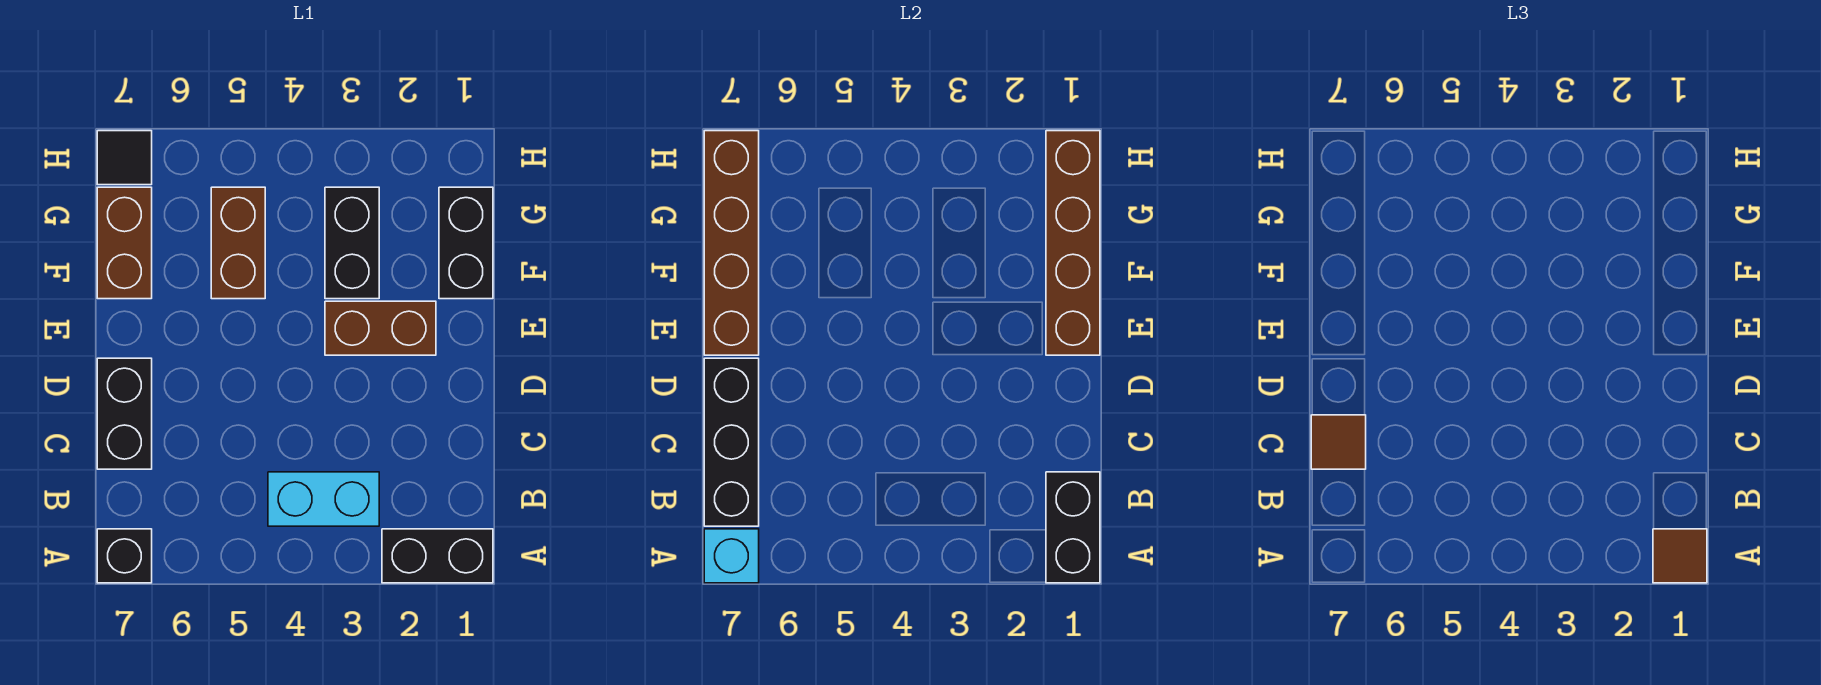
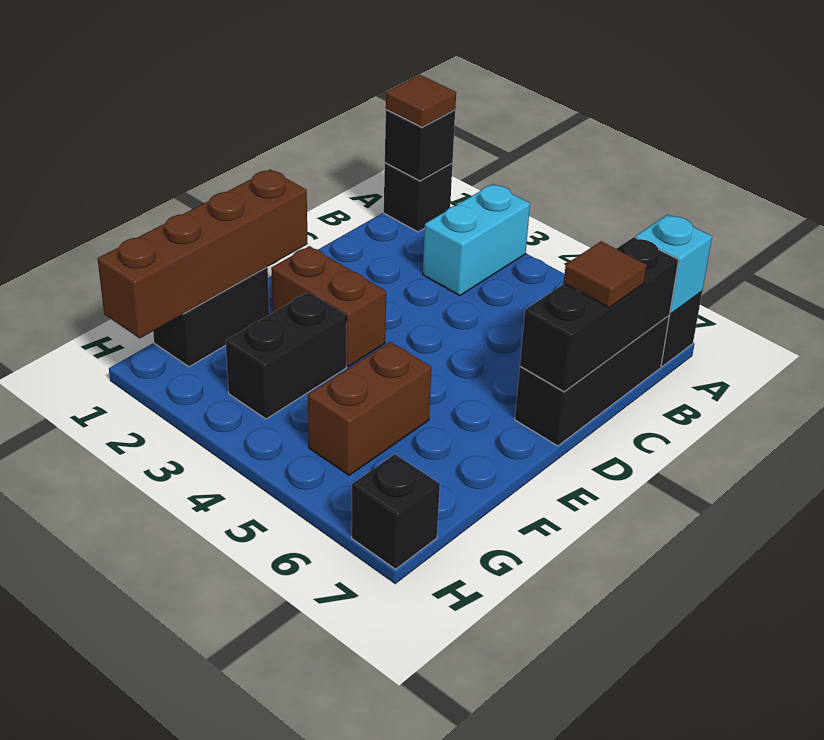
black brick A1:A2 level 1 -> black brick A1 level 1
black brick A1:B1 level 2 -> black brick A1 level 2
cyan brick B3:B4 level 1 -> cyan brick A3:B3 level 1
black brick C7:D7 level 1 -> black brick B7:D7 level 1
brown brick E7:H7 level 2 -> none
brown brick F7:G7 level 1 -> none
black tile H7 level 1 -> black brick H7 level 1

